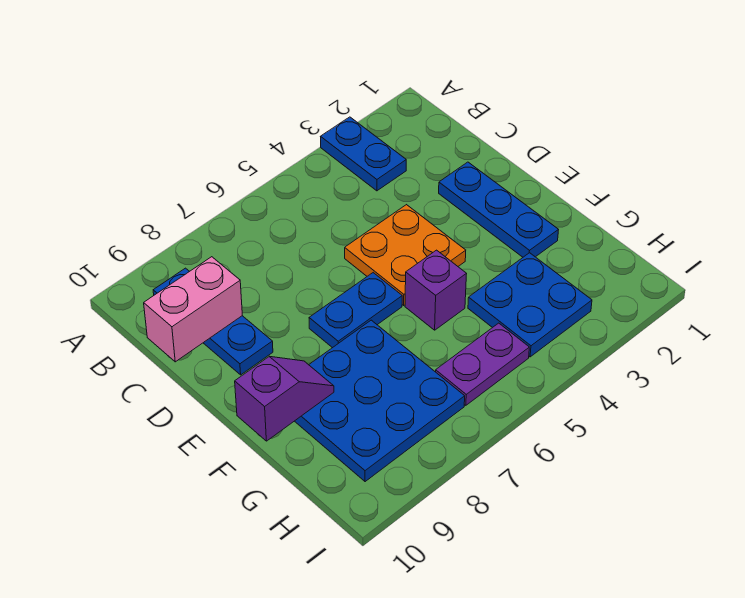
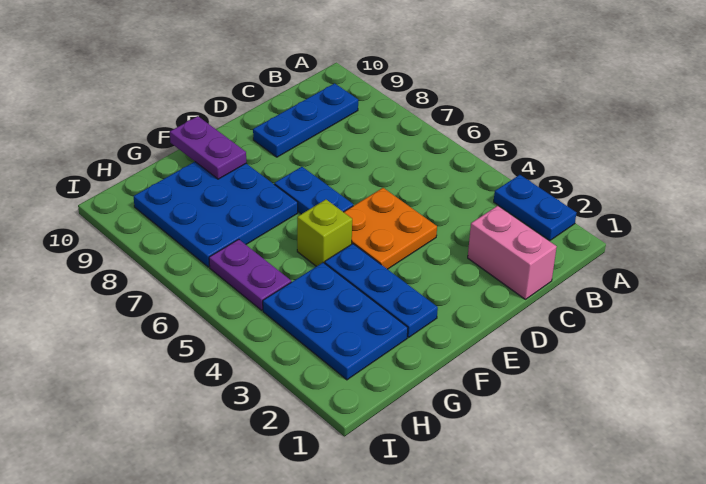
blue plate A3:B3 level 1 -> blue plate A2:A3 level 1
pink brick C9:C10 level 2 -> pink brick C1:C2 level 1
blue plate D2:F2 level 1 -> blue plate F2:F4 level 1
purple brick F5 level 1 -> lime brick F5 level 1
purple slope F9:F10 level 2 top 10 -> purple plate F9:F10 level 2
blue plate G3:H4 level 1 -> blue plate G2:H4 level 1

